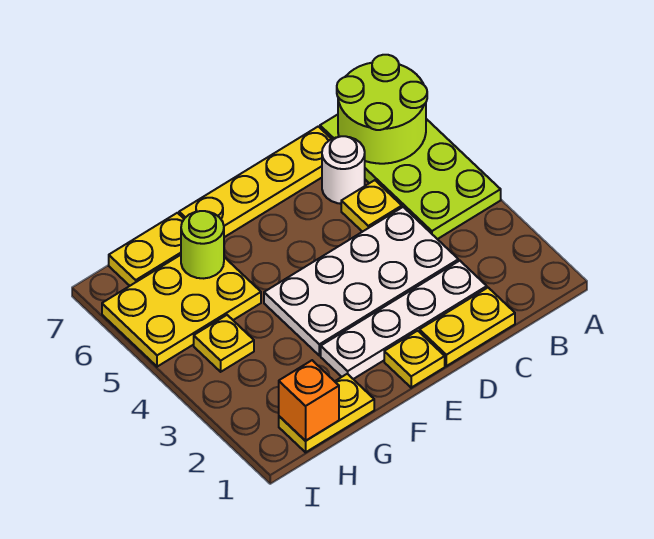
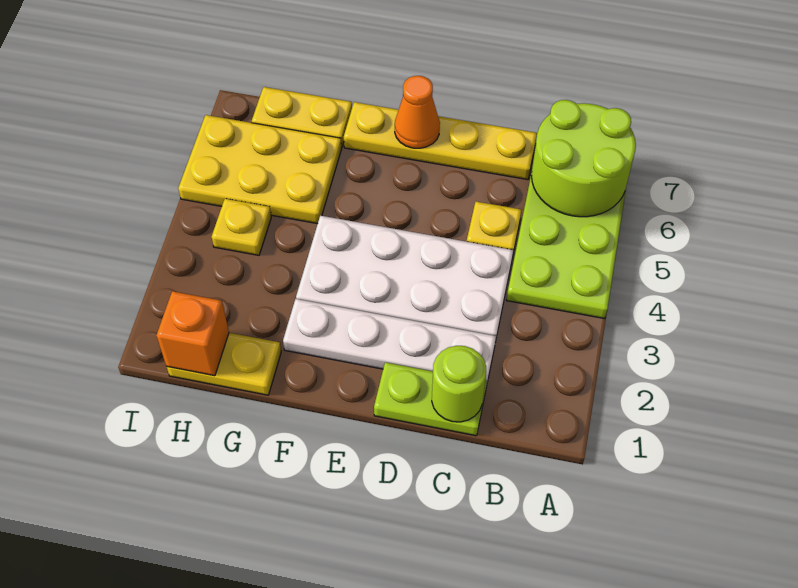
yellow plate C1:D1 level 1 -> lime plate C1:D1 level 1
white round brick C6 level 1 -> none
yellow plate E1 level 1 -> none
none -> orange cone E7 level 2
lime round brick G6 level 2 -> lime round brick C1 level 2

